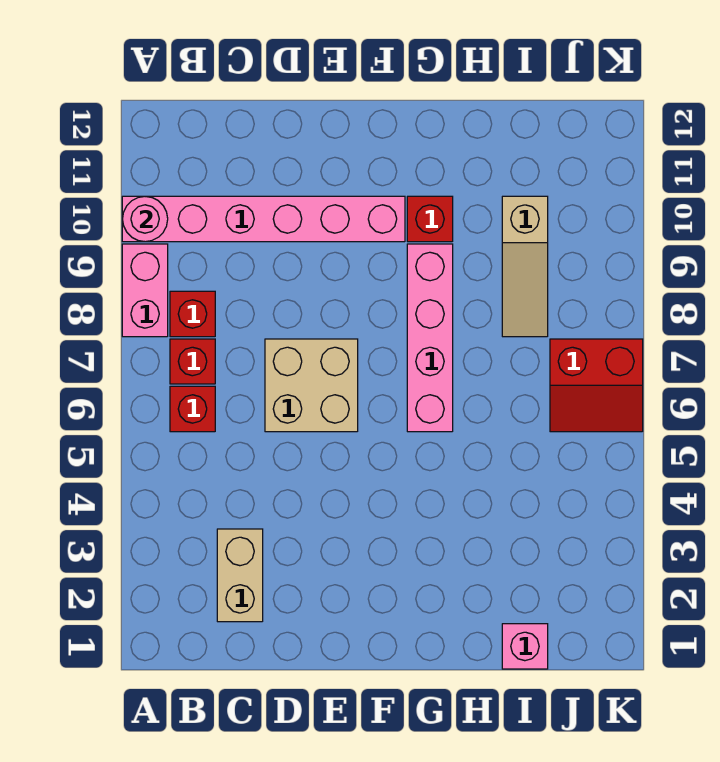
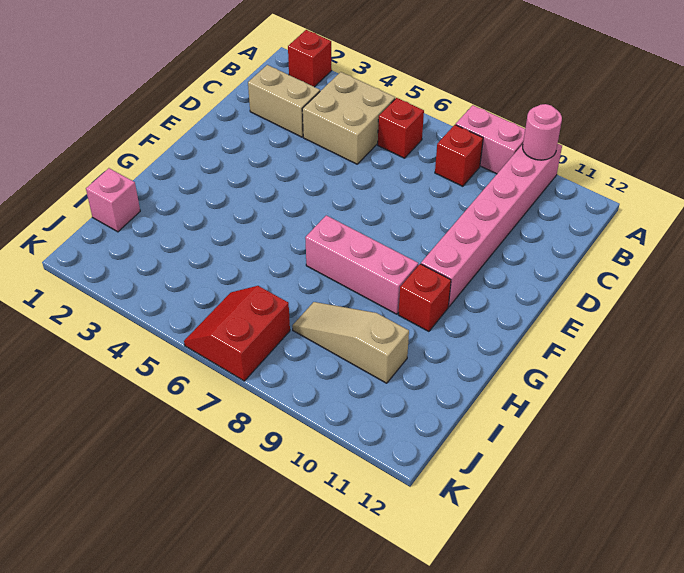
red brick B7 level 1 -> red brick A2 level 1
tan brick D6:E7 level 1 -> tan brick B4:C5 level 1
pink brick G6:G9 level 1 -> pink brick G7:G9 level 1

